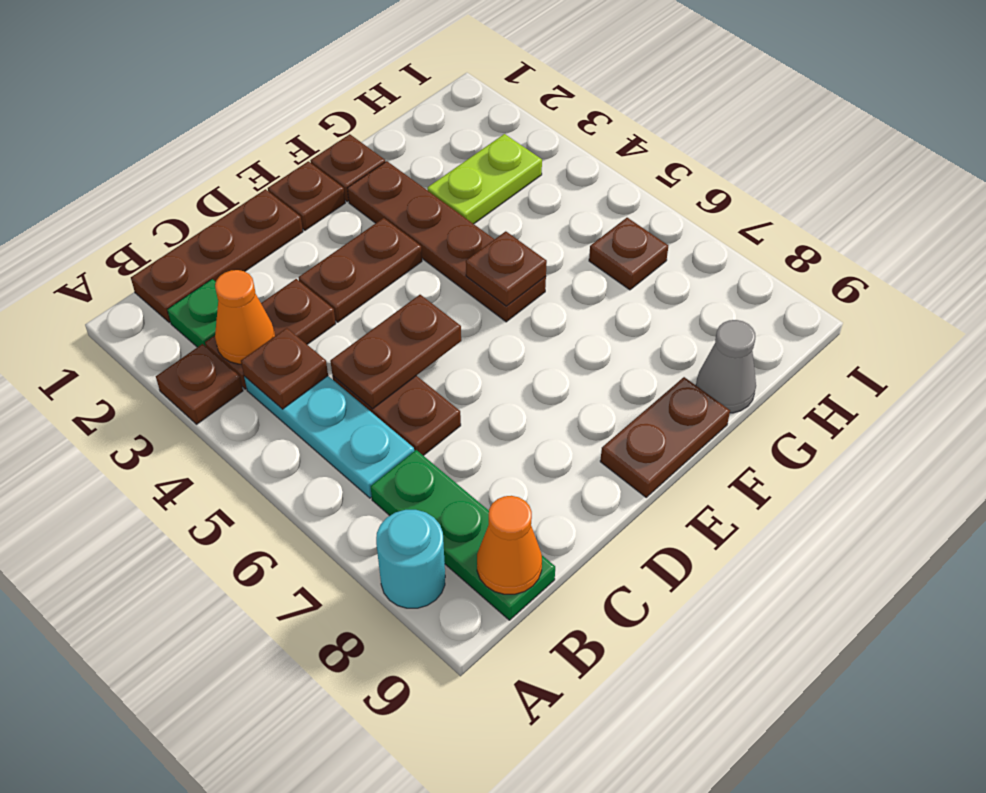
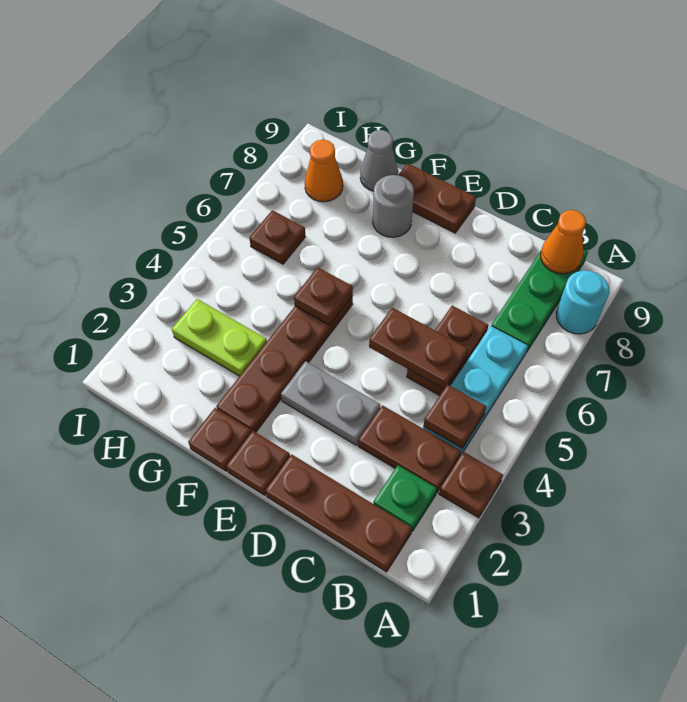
orange cone B3 level 2 -> orange cone H8 level 1
brown plate D3:E3 level 1 -> grey plate D3:E3 level 1
none -> grey round brick F8 level 1

